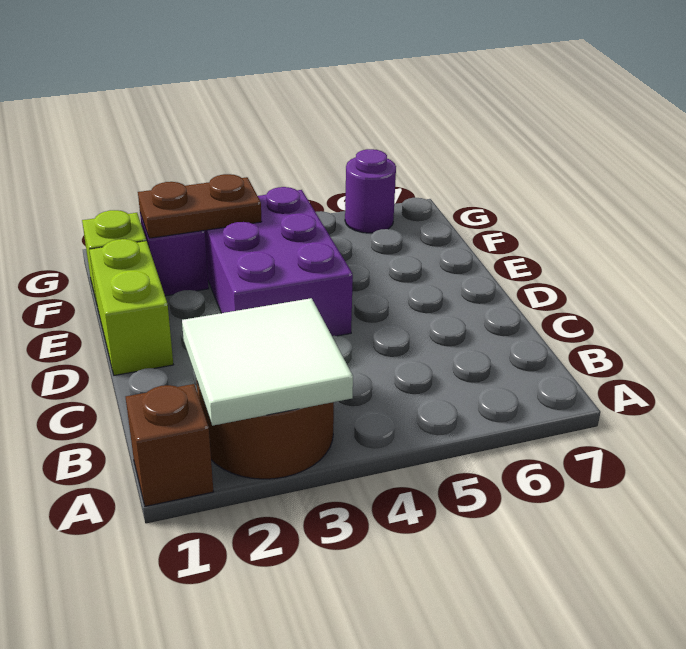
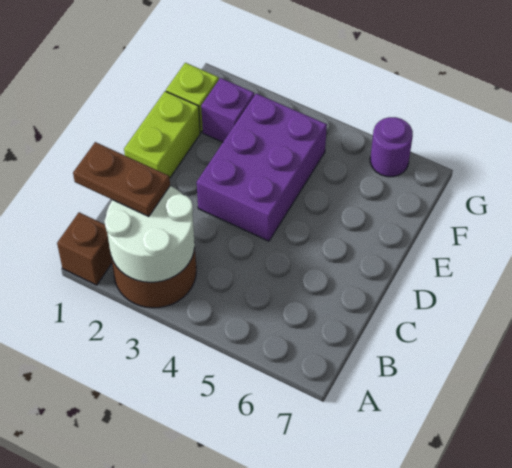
white tile A2:B3 level 2 -> white round brick A2:B3 level 2
brown plate F2:F3 level 2 -> brown plate B1:B2 level 3

